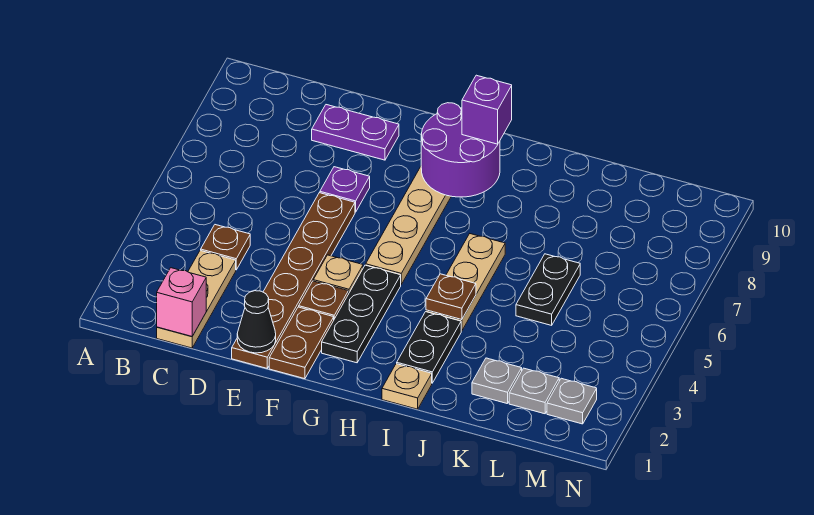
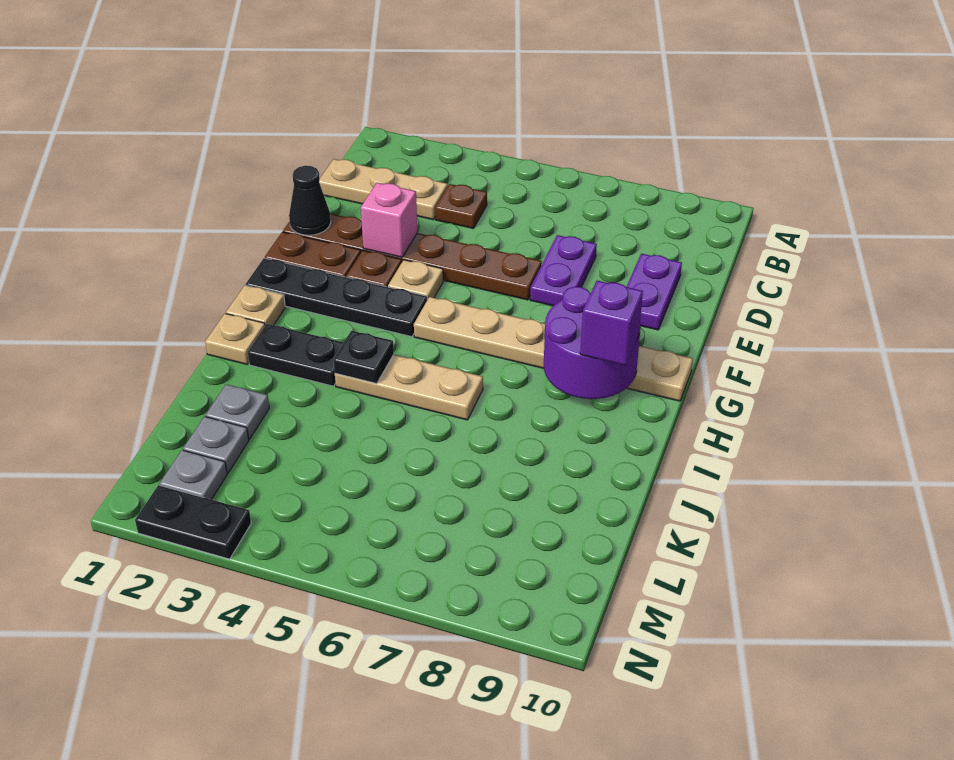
pink brick C1 level 2 -> pink brick E3 level 2
purple plate E7 level 1 -> purple plate D7:E7 level 1
black plate G2:G4 level 1 -> black plate G1:G4 level 1
none -> tan plate H1 level 1
brown plate I4 level 2 -> black plate I4 level 2
black plate K5:K6 level 1 -> black plate N2:N3 level 1

